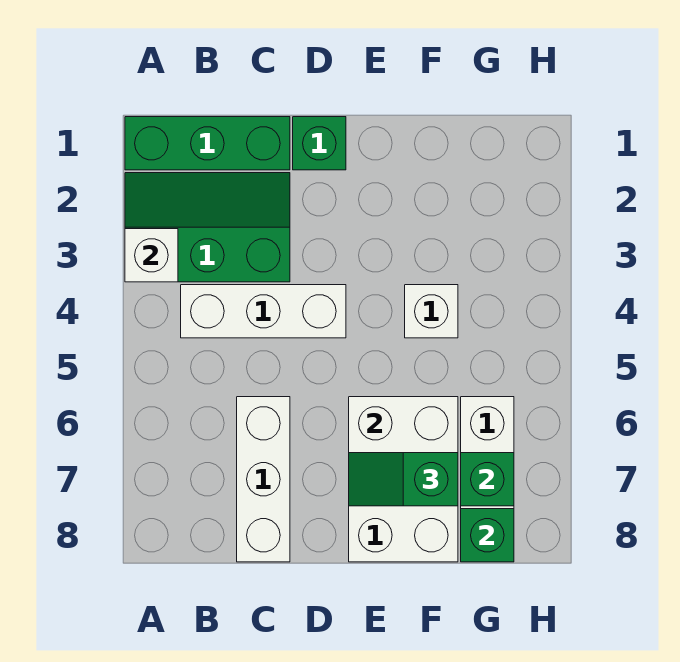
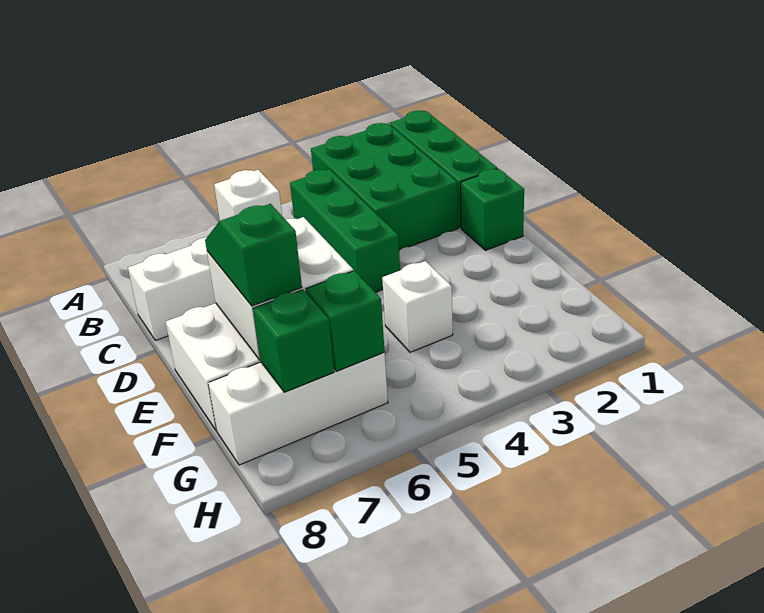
green slope A2:C3 level 1 top 3 -> green brick A2:C3 level 1
white brick A3 level 2 -> white brick C6 level 2
white brick B4:D4 level 1 -> green brick B4:D4 level 1
green brick G8 level 2 -> green brick G6 level 2

